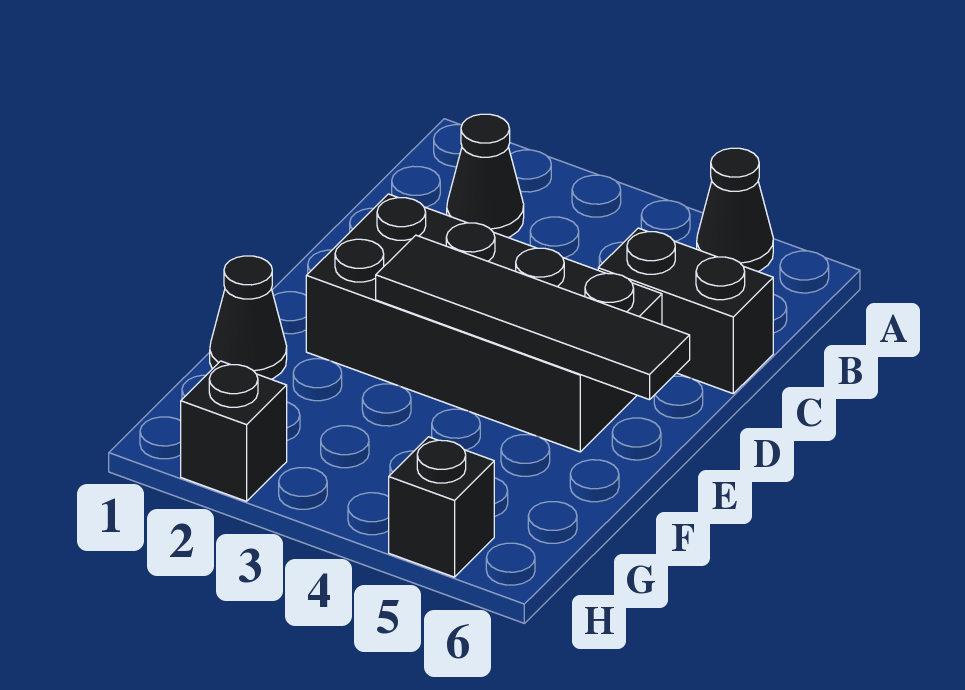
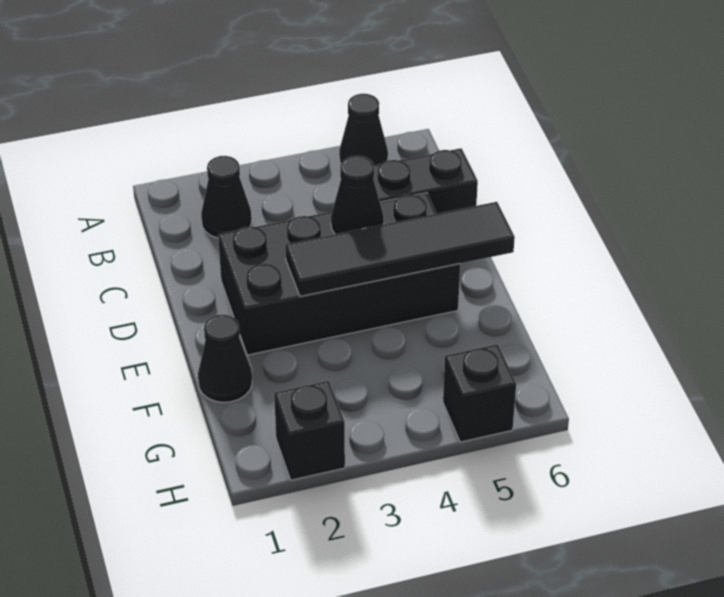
none -> black cone D4 level 2

